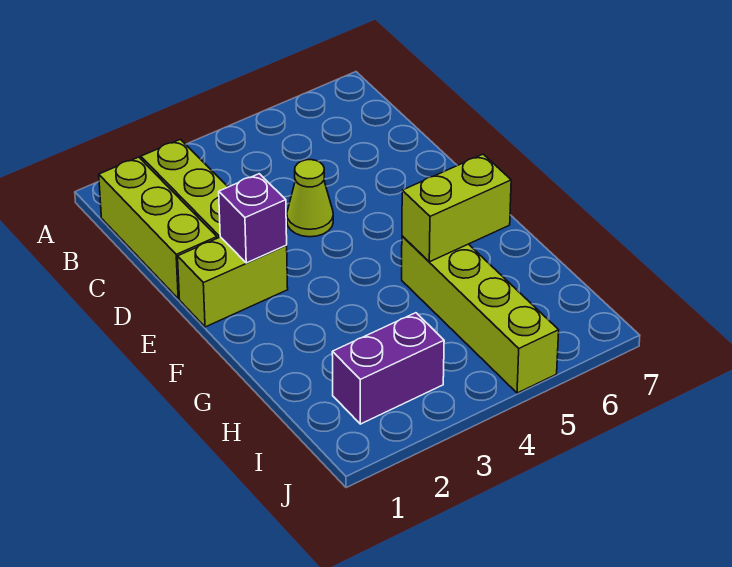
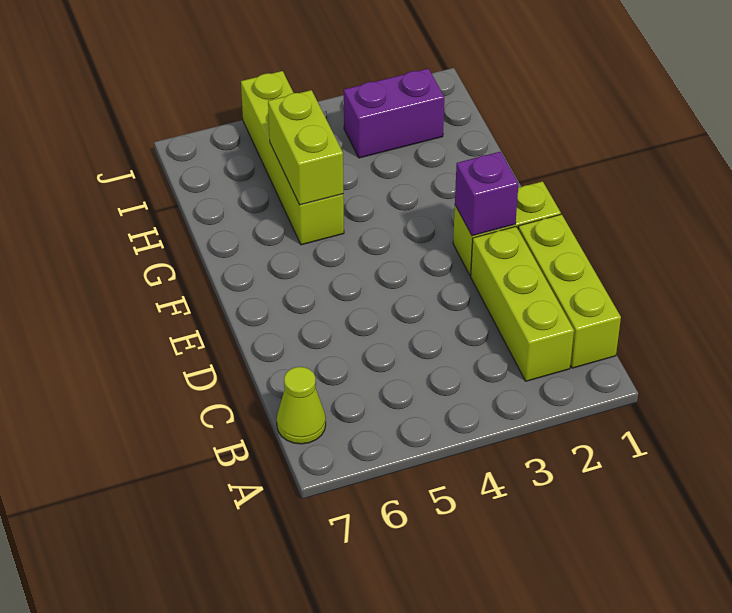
lime cone D4 level 1 -> lime cone B7 level 1
lime brick G5:G6 level 2 -> lime brick G5:H5 level 2

